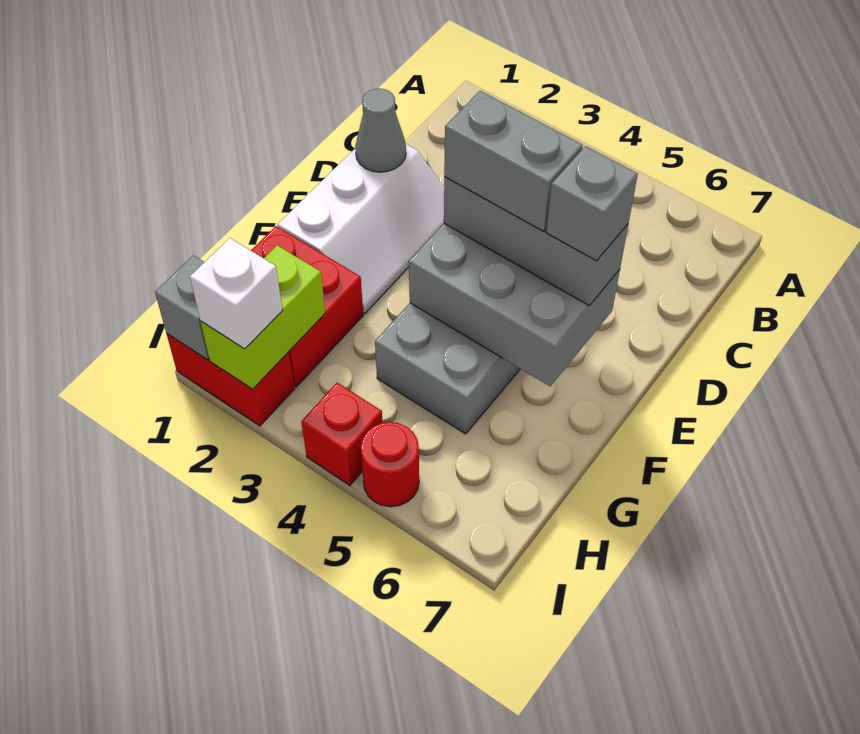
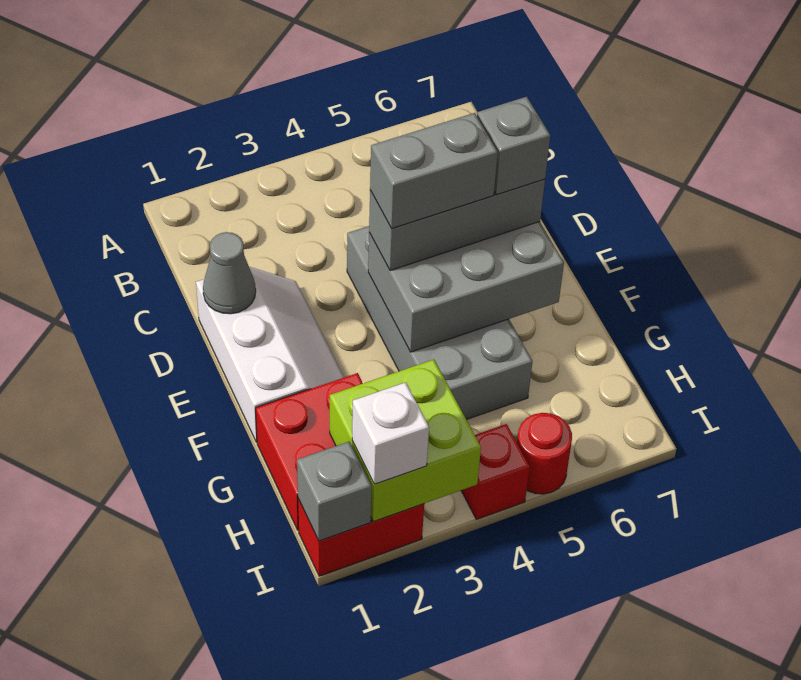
lime brick H2:I2 level 2 -> lime brick H2:I3 level 2

